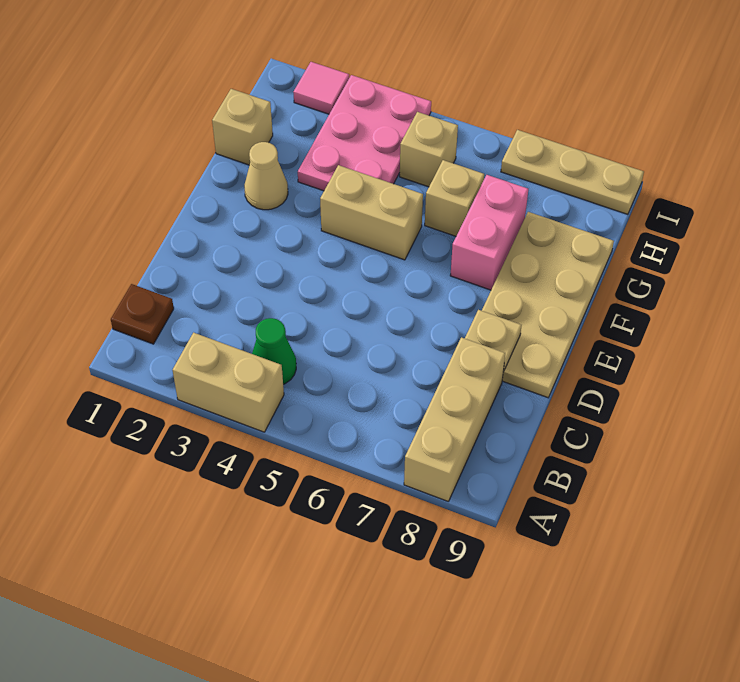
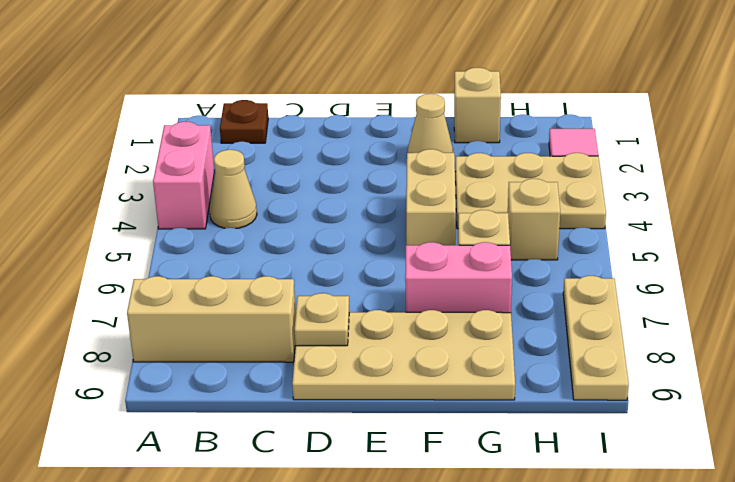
tan brick A3:A4 level 1 -> pink brick A3:A4 level 1
green cone B4 level 1 -> tan cone B4 level 1
pink plate G3:I4 level 1 -> tan plate G3:I4 level 1

